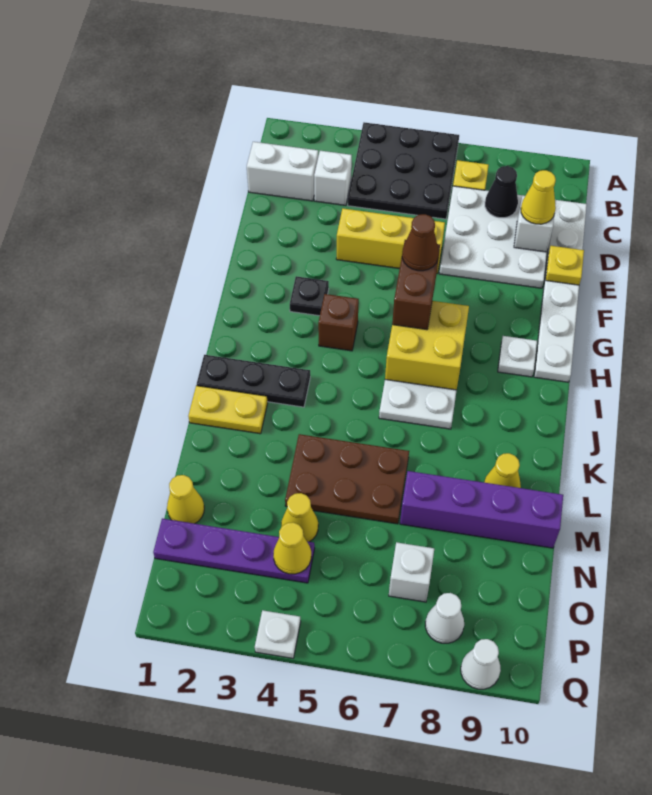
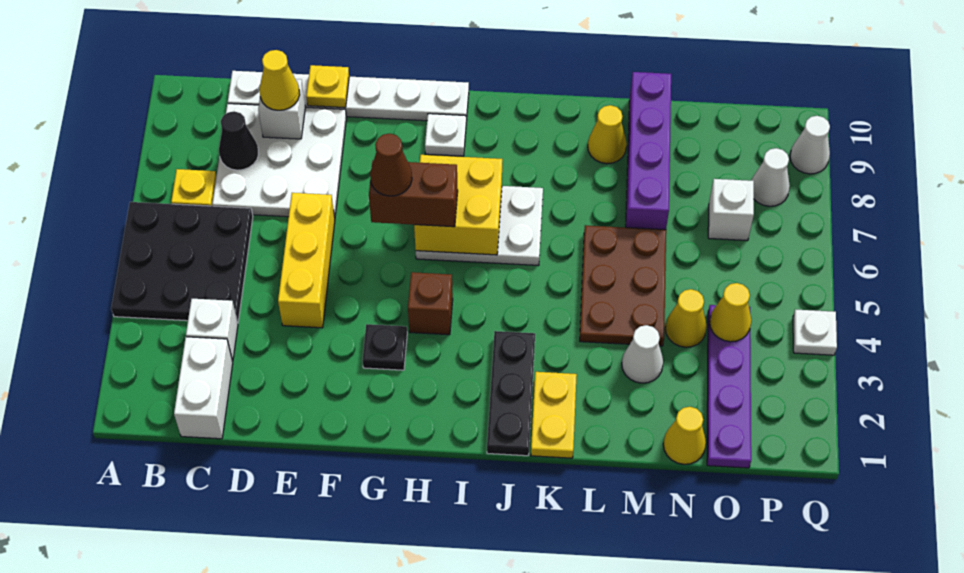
none -> white cone M3 level 1

